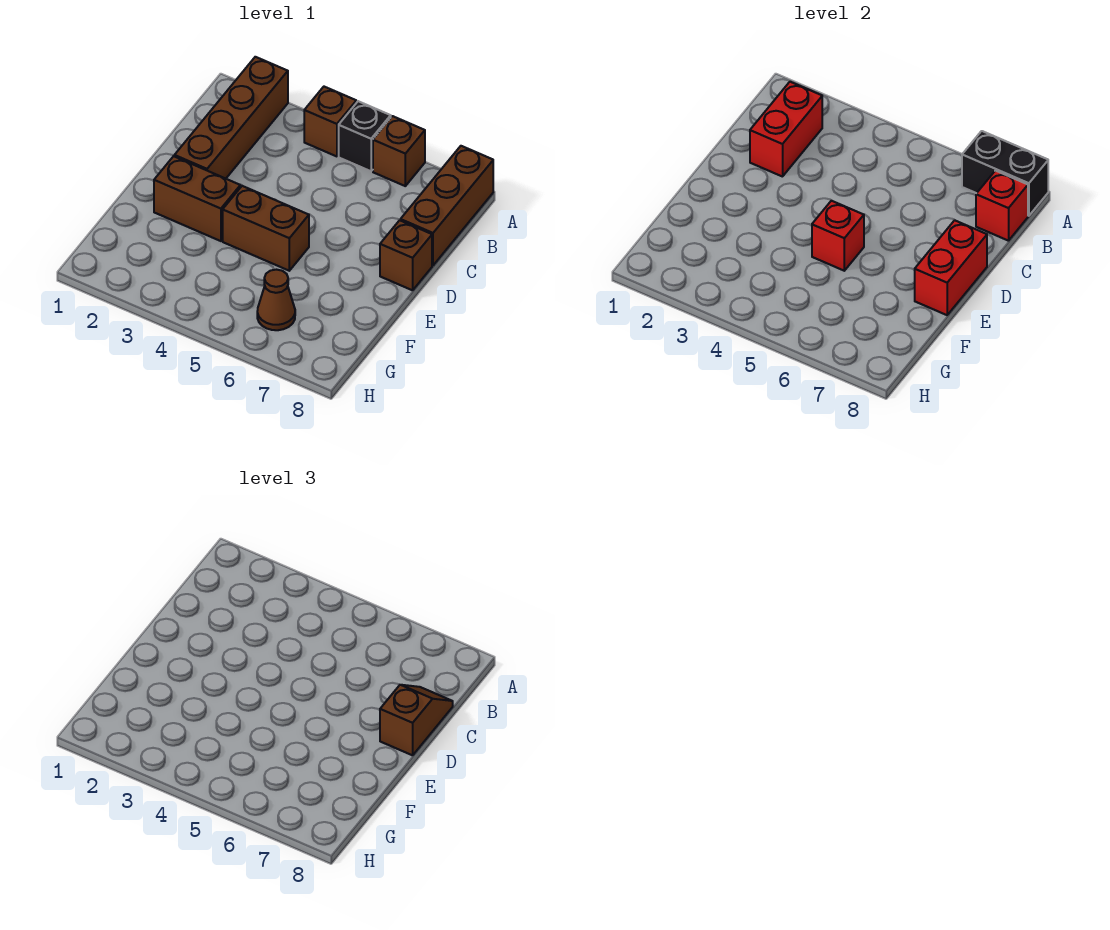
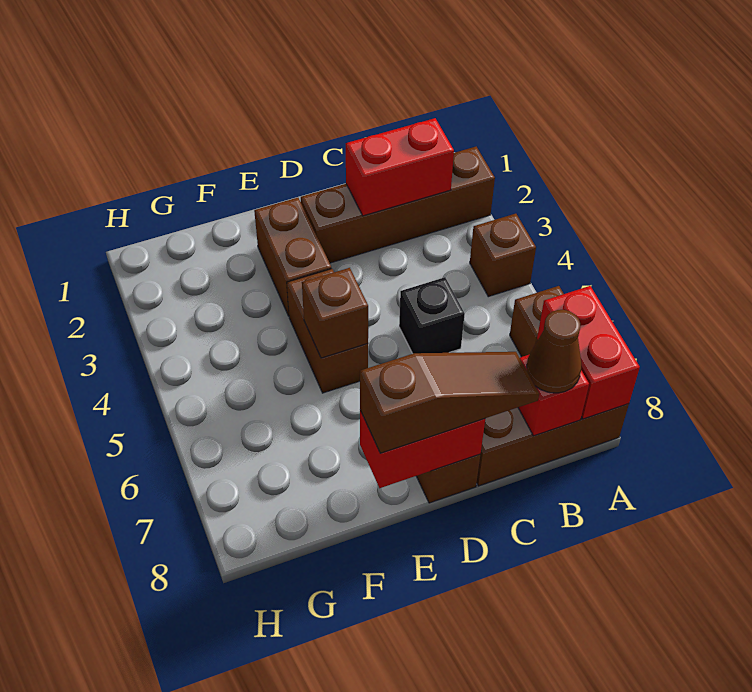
black brick A5 level 1 -> black brick C5 level 1
black brick A7:A8 level 2 -> red brick A7:A8 level 2
brown slope C8:D8 level 3 top D -> brown slope C8:E8 level 3 top E
red brick E5 level 2 -> brown brick E5 level 2
brown cone G6 level 1 -> brown cone B8 level 3

